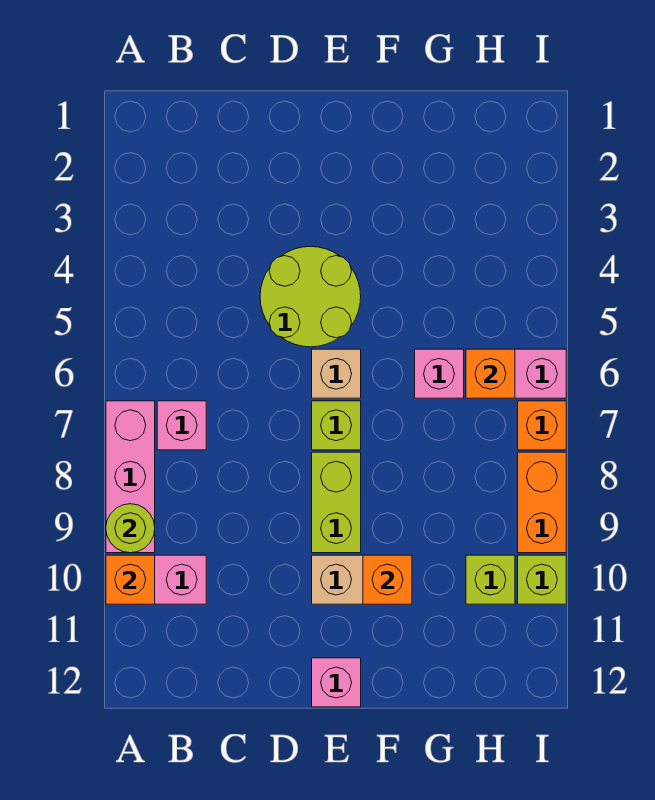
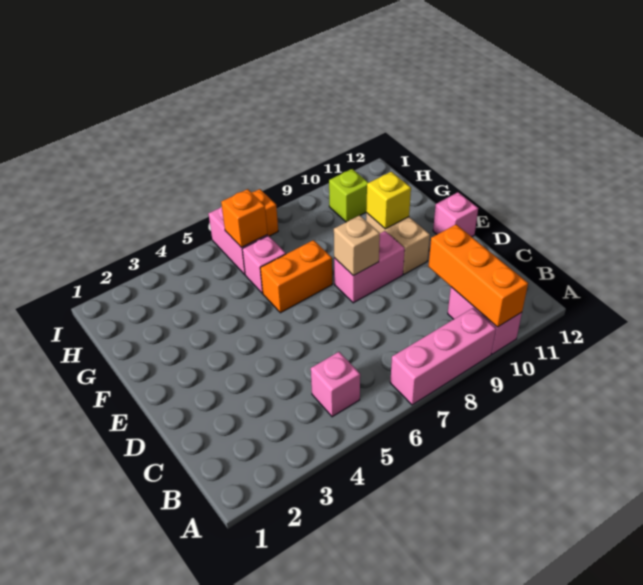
lime round brick A9 level 2 -> none
orange brick A10 level 2 -> orange brick A10:C10 level 2
pink brick B7 level 1 -> pink brick B5 level 1
lime round brick D4:E5 level 1 -> none
tan brick E6 level 1 -> tan brick E8 level 2
lime brick E7 level 1 -> none
lime brick E8:E9 level 1 -> pink brick E8:E9 level 1
orange brick F10 level 2 -> yellow brick F10 level 2
orange brick I8:I9 level 1 -> orange brick F6:F7 level 1
lime brick I10 level 1 -> none

